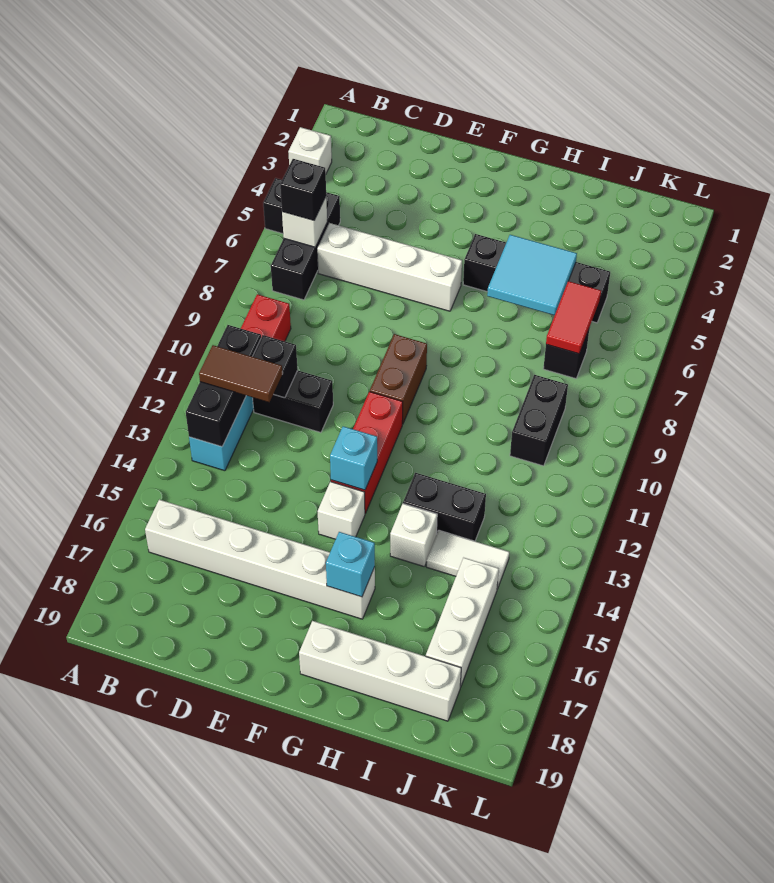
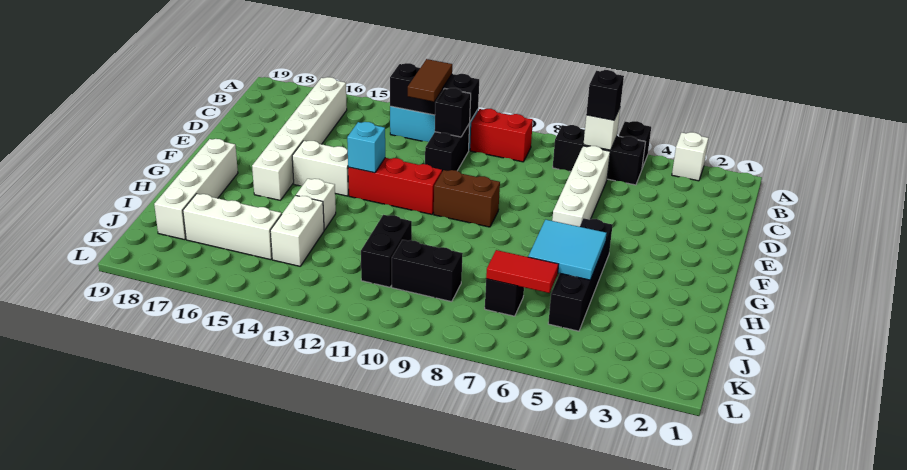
white brick F14 level 1 -> white brick F14:F15 level 1
cyan brick G16 level 2 -> none
black brick H13:I13 level 1 -> black brick I11:J11 level 1
white tile I14:J14 level 1 -> white brick I14:J14 level 1

